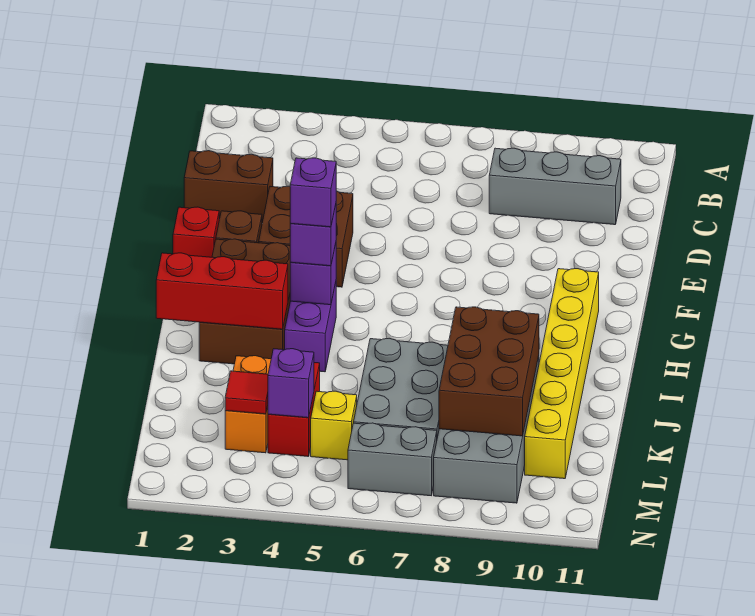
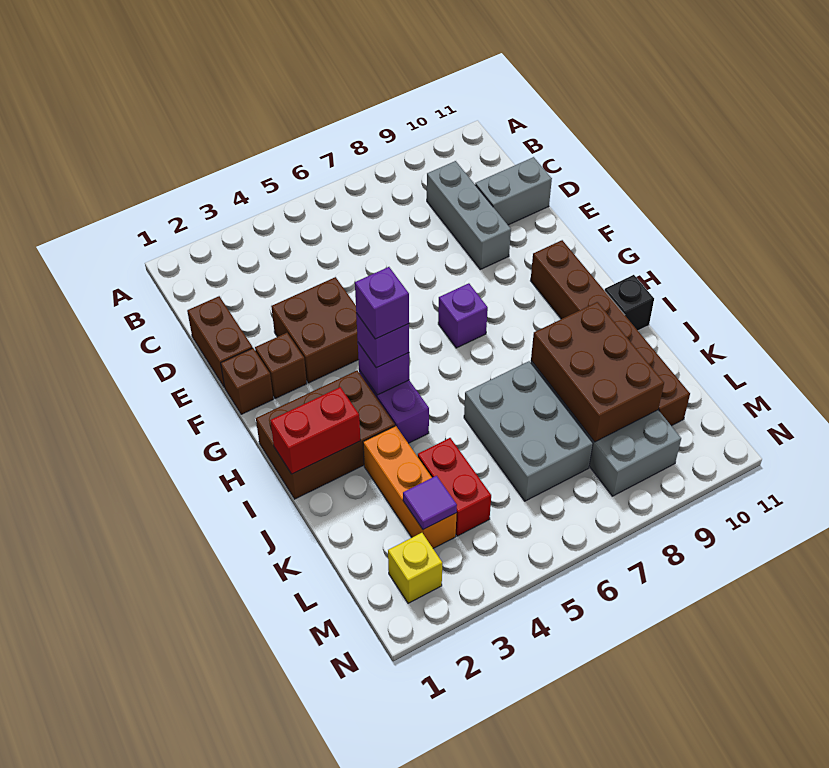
grey brick C8:C10 level 1 -> grey brick C9:E9 level 1
brown brick D1:D2 level 1 -> brown brick D1:E1 level 1
red brick F1 level 1 -> brown brick F1 level 1
brown brick G2:I3 level 1 -> brown brick H1:I3 level 1
yellow brick G10:L10 level 1 -> brown brick G10:L10 level 1
red brick I1:I3 level 2 -> red brick I1:I2 level 2
none -> black brick I11 level 1
orange brick K3:L3 level 1 -> orange brick J3:L3 level 1
red tile L3 level 2 -> purple tile L3 level 2
purple brick L4 level 2 -> purple brick G7 level 1
yellow brick L5 level 1 -> yellow brick M2 level 1
grey brick M6:M7 level 1 -> grey brick D10:D11 level 1

